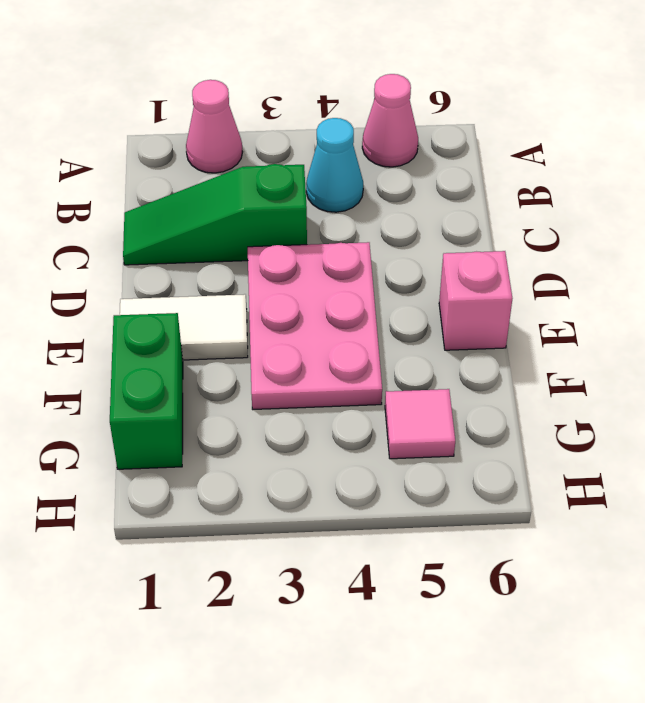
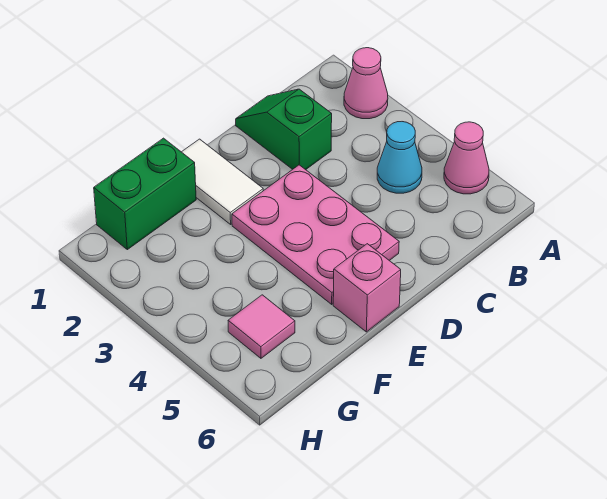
green slope C1:C3 level 1 top 3 -> green slope C1:C2 level 1 top 2
pink plate D3:F4 level 1 -> pink plate D3:E5 level 1

